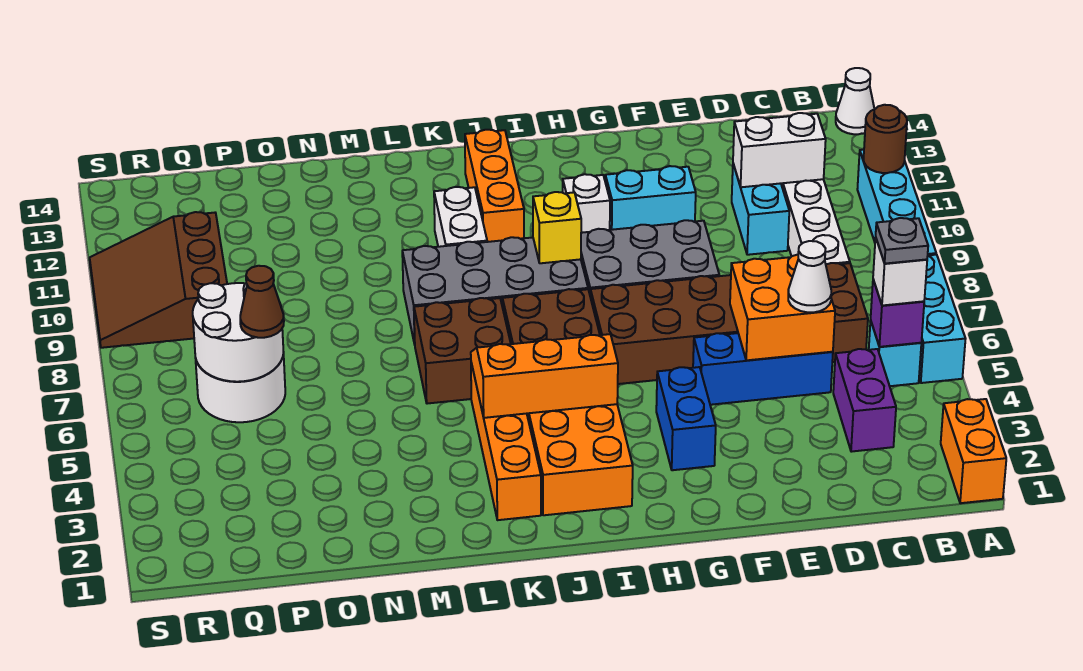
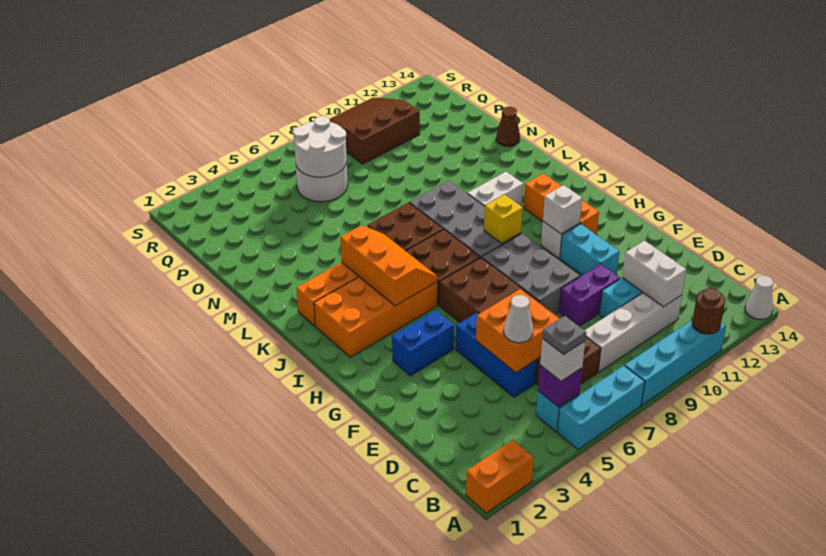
purple brick C3:C4 level 1 -> purple brick E9:E10 level 1
none -> white brick H11 level 2
orange brick J11:J13 level 1 -> orange brick H12:J12 level 1
brown cone P6 level 3 -> brown cone N14 level 1

